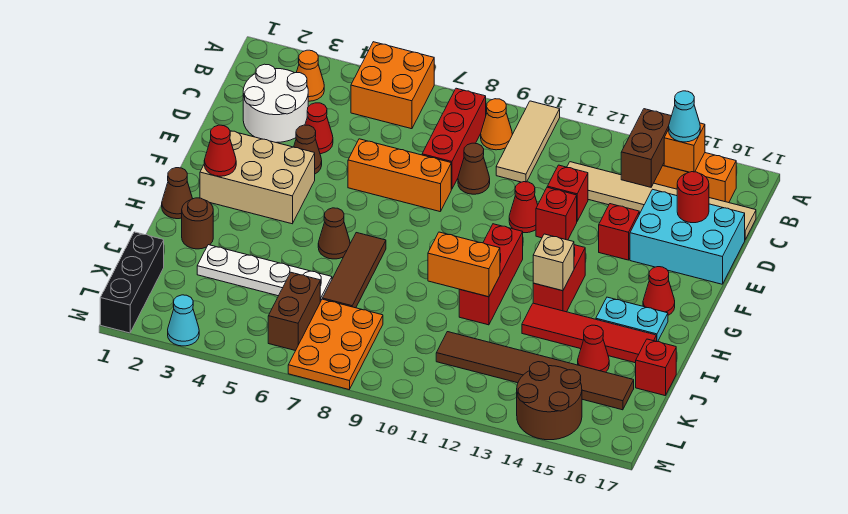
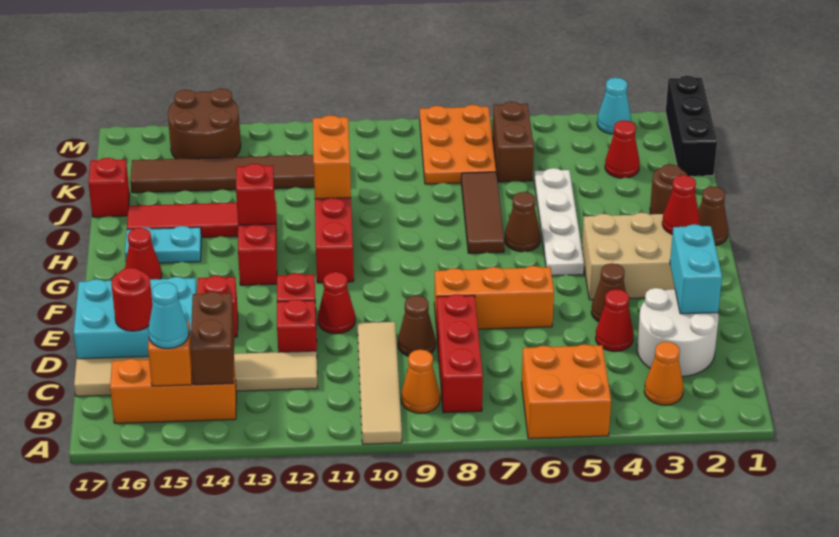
tan tile A10:C10 level 1 -> tan tile A10:D10 level 1
none -> cyan brick D2:E2 level 2
tan brick H13 level 2 -> red brick H13 level 2
orange brick I10:I11 level 2 -> orange brick I11:J11 level 2
white plate J3:J6 level 1 -> white plate G5:J5 level 1
red cone J15 level 1 -> red cone K3 level 1

